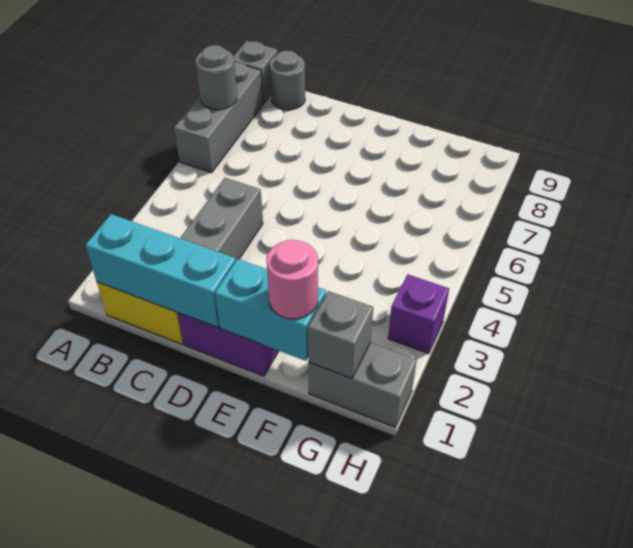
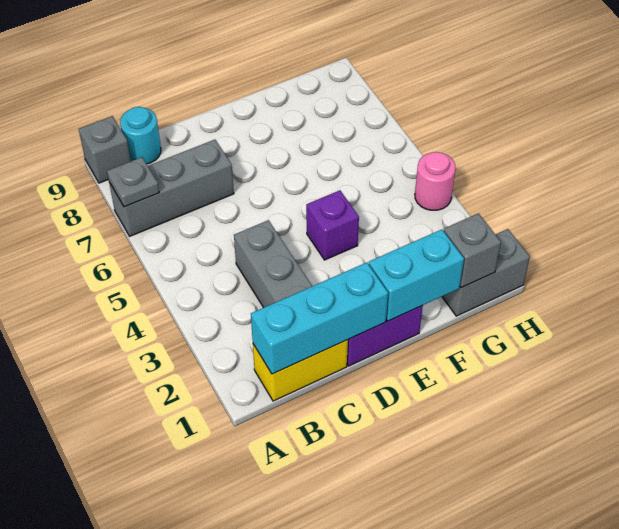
grey brick A6:A8 level 1 -> grey brick A7:C7 level 1
grey round brick A7 level 2 -> grey plate A7 level 2
grey round brick B9 level 1 -> cyan round brick B9 level 1
pink round brick F1 level 3 -> pink round brick H4 level 1
purple brick H3 level 1 -> purple brick E4 level 1

